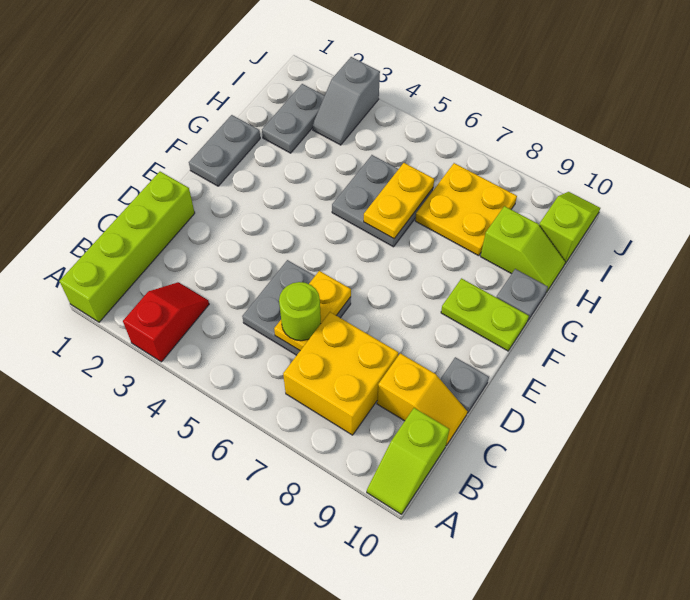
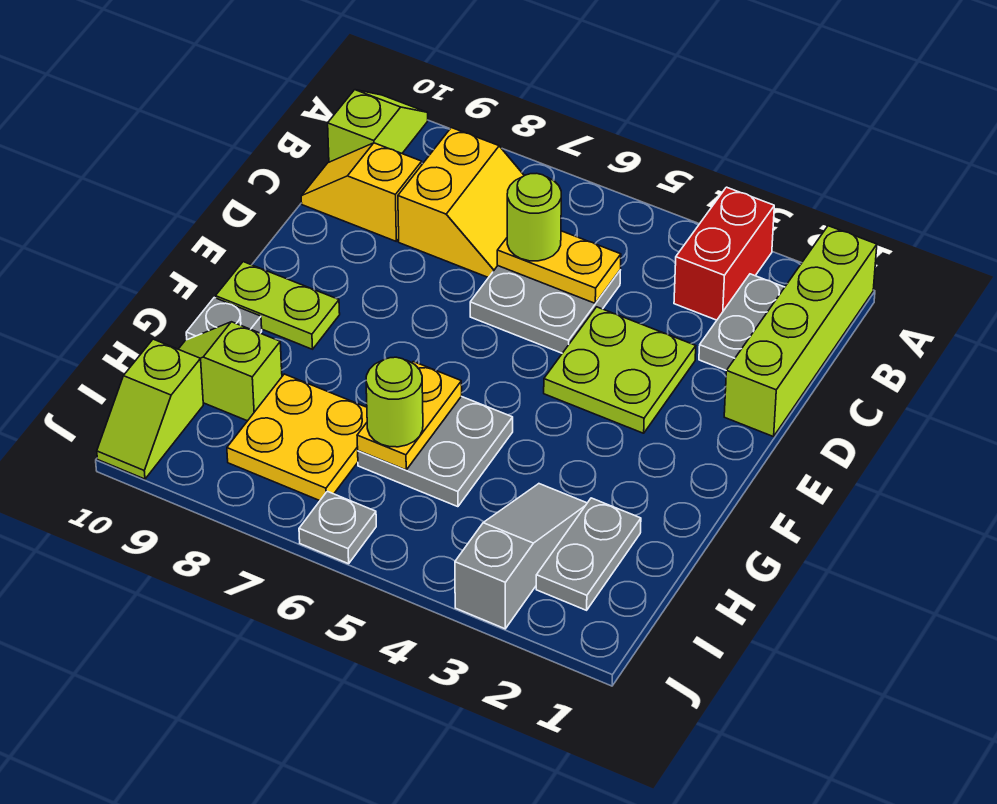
red slope A3:B3 level 1 top A -> red brick A3:B3 level 1
yellow brick B7:C8 level 1 -> yellow slope B7:C8 level 1 top 8
yellow plate C6:D6 level 2 -> yellow plate C5:C6 level 2
none -> lime plate D3:E4 level 1
grey plate D10 level 1 -> grey plate J6 level 1
grey plate F1:G1 level 1 -> grey plate B2:C2 level 1
none -> lime round brick H6 level 3
grey slope I3:J3 level 1 top J -> grey slope H3:J3 level 1 top J

